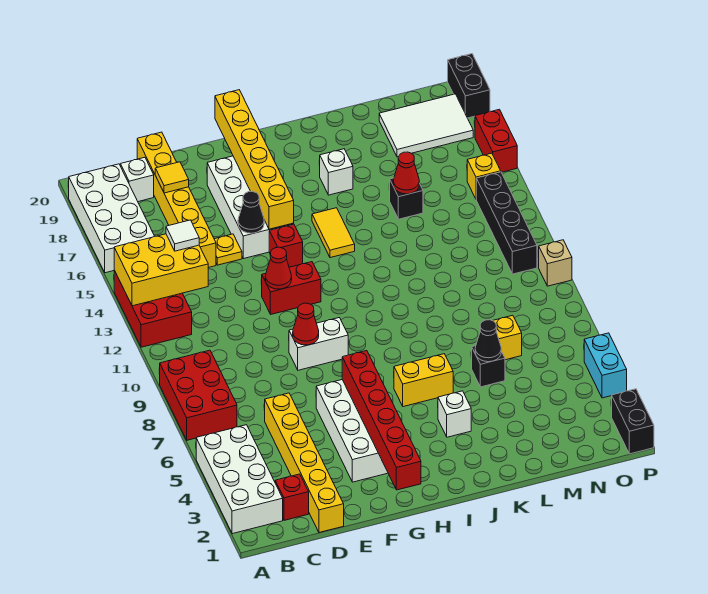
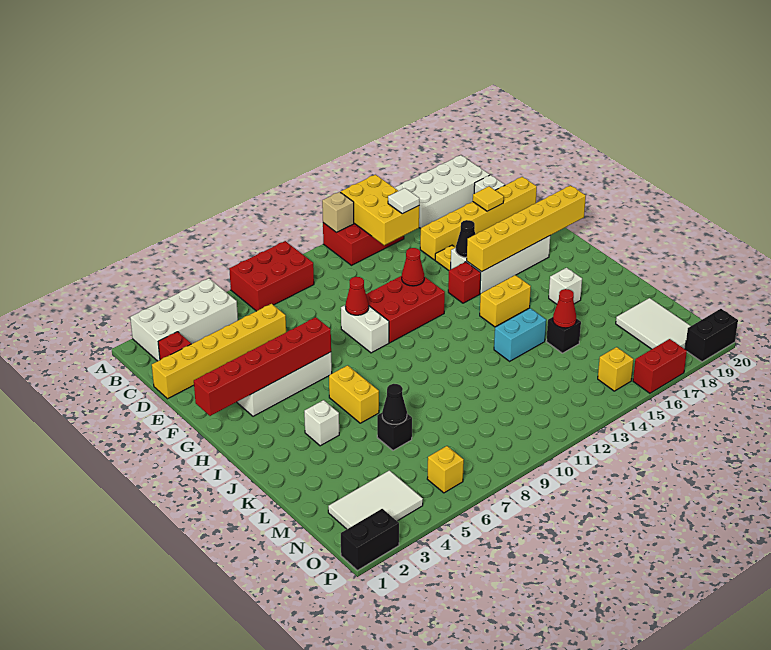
red brick F12:G12 level 1 -> red brick F10:G12 level 1
yellow tile I14:I15 level 1 -> yellow brick I14:I15 level 1
yellow brick M7 level 1 -> yellow brick O6 level 1
none -> white tile N2:O4 level 1
black brick O11:O14 level 1 -> none
cyan brick P4:P5 level 1 -> cyan brick K13:K14 level 1
tan brick P10 level 1 -> tan brick A12 level 2

